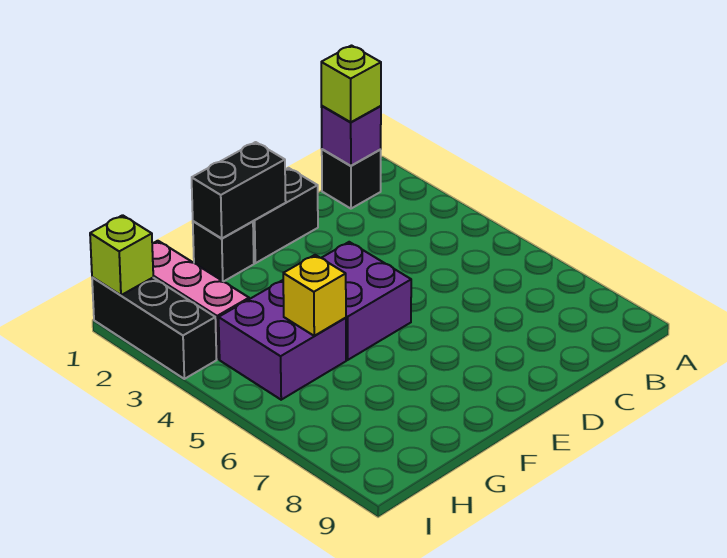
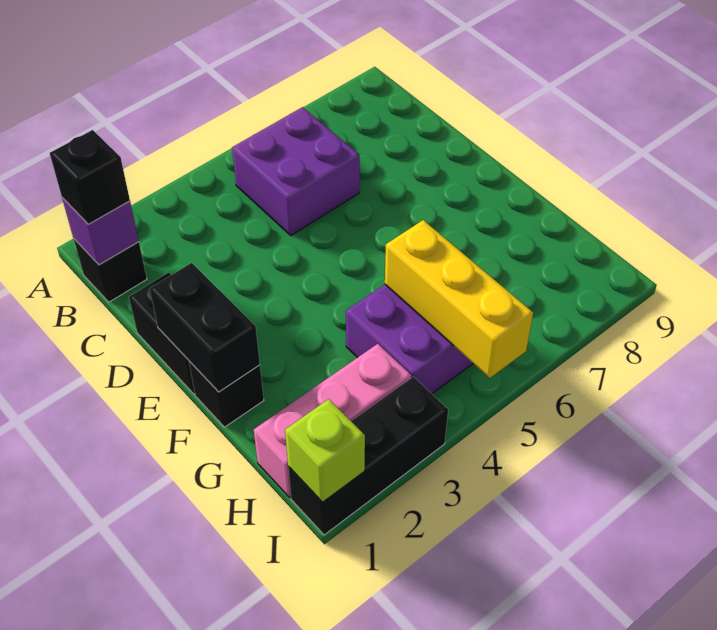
lime brick B1 level 3 -> black brick B1 level 3
purple brick E4:F5 level 1 -> purple brick B5:C6 level 1
yellow brick G5 level 2 -> yellow brick G5:I5 level 2

